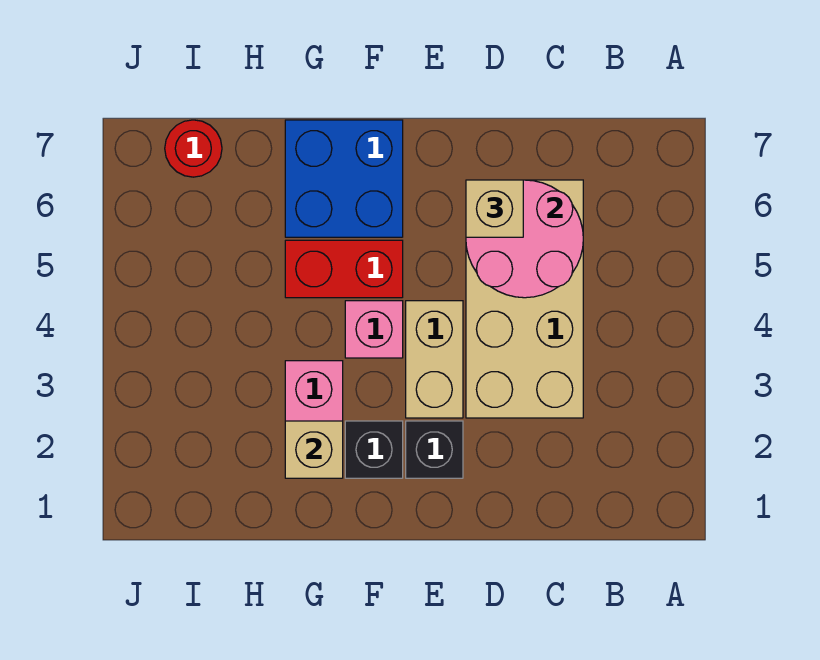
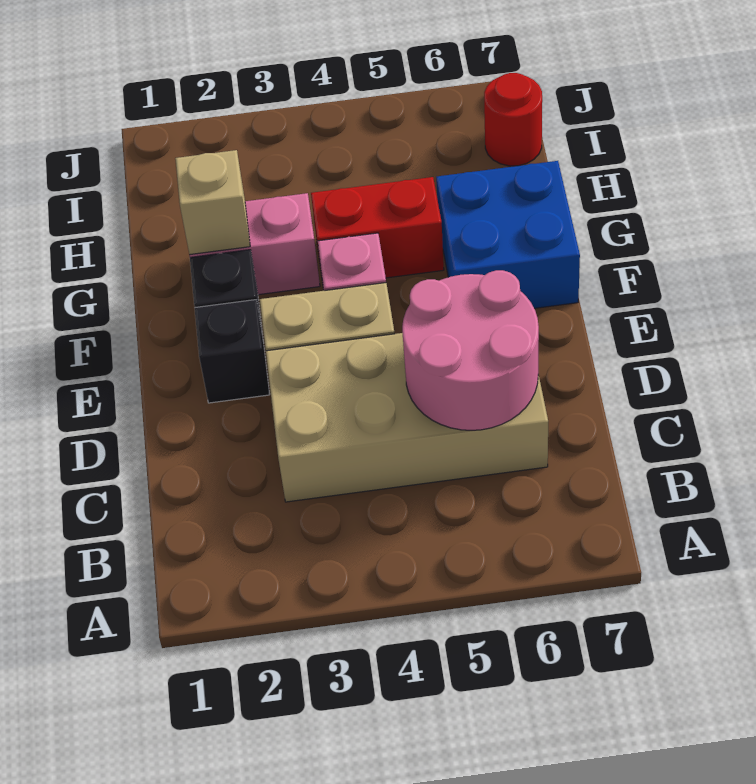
tan brick D6 level 3 -> none
red brick F5:G5 level 1 -> red brick G4:G5 level 1

